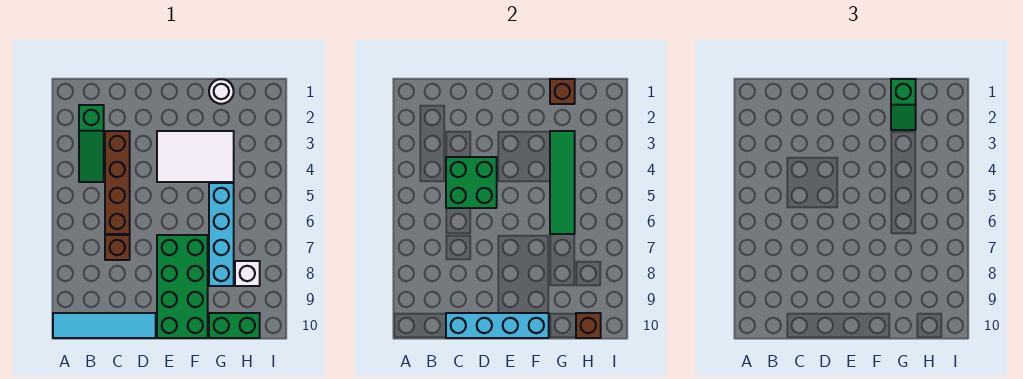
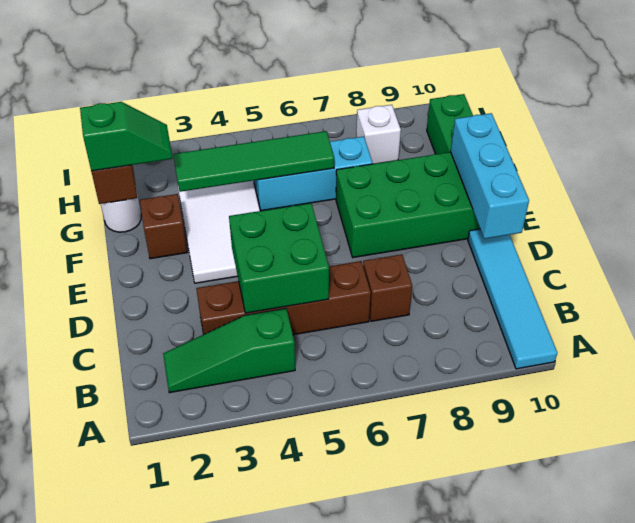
green slope B2:B4 level 1 top 2 -> green slope B2:B4 level 1 top 4
cyan brick C10:F10 level 2 -> cyan brick D10:F10 level 2
cyan brick G5:G8 level 1 -> cyan brick G5:G7 level 1
brown brick H10 level 2 -> brown brick F2 level 1

